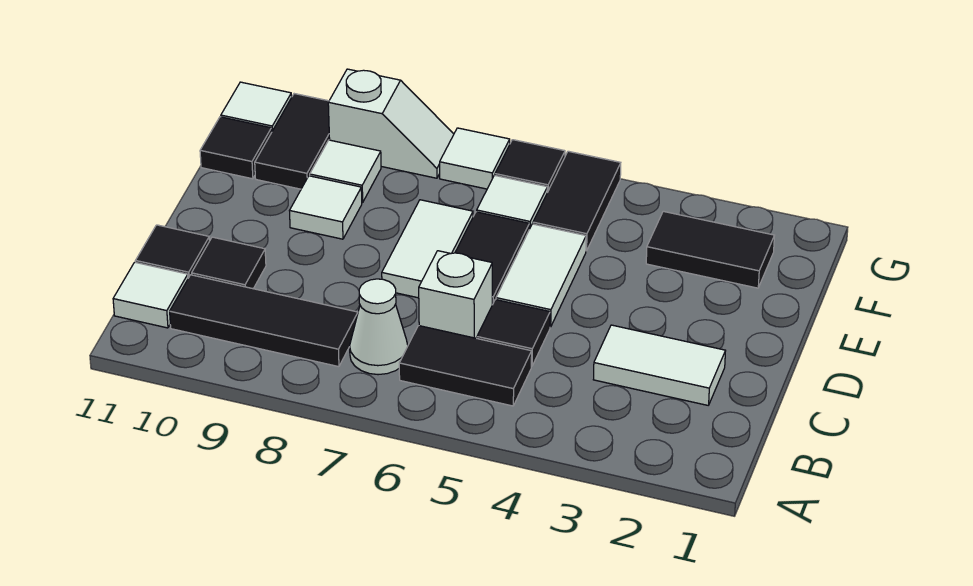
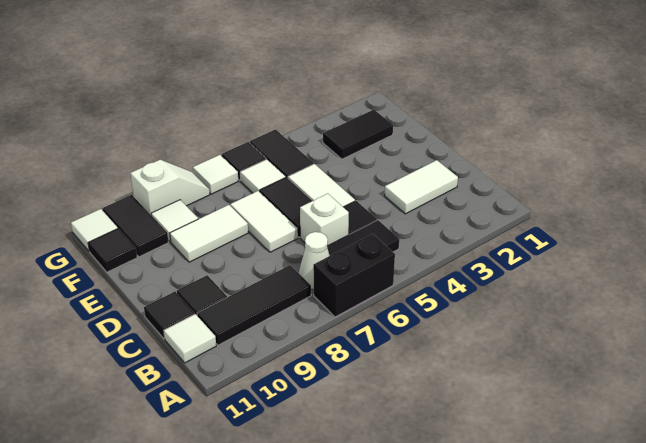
none -> black brick A6:A7 level 1
white tile E9 level 1 -> white tile E8:E9 level 1

